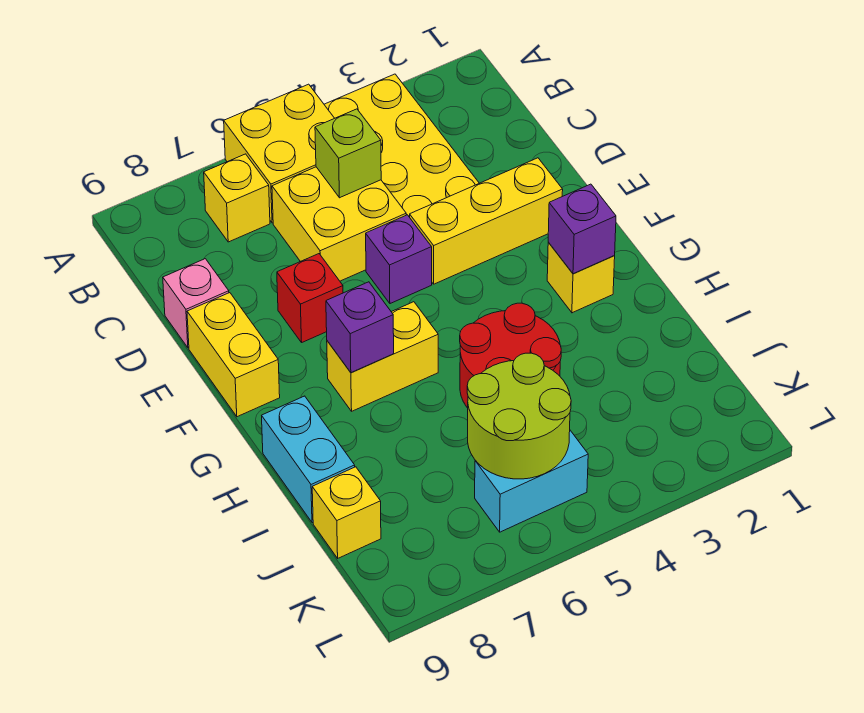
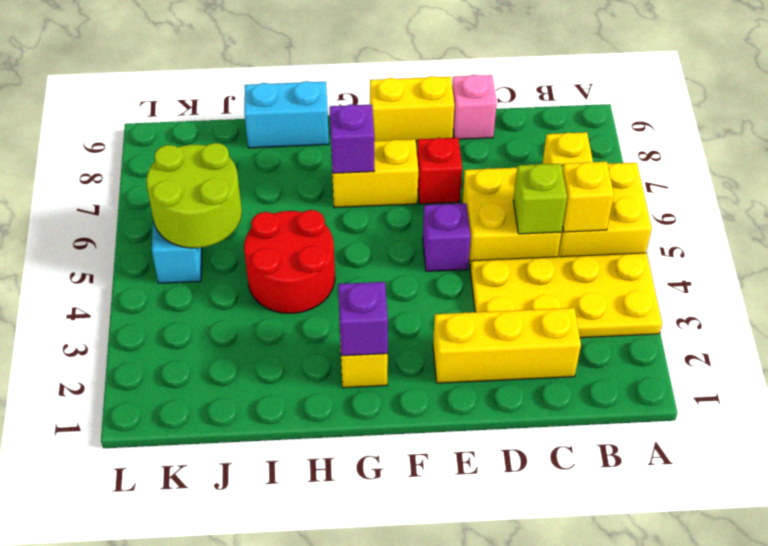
yellow brick E2:E4 level 1 -> yellow brick C2:E2 level 1
yellow brick G6:G7 level 1 -> yellow brick F7:G7 level 1
yellow brick J9 level 1 -> yellow brick B5 level 2

